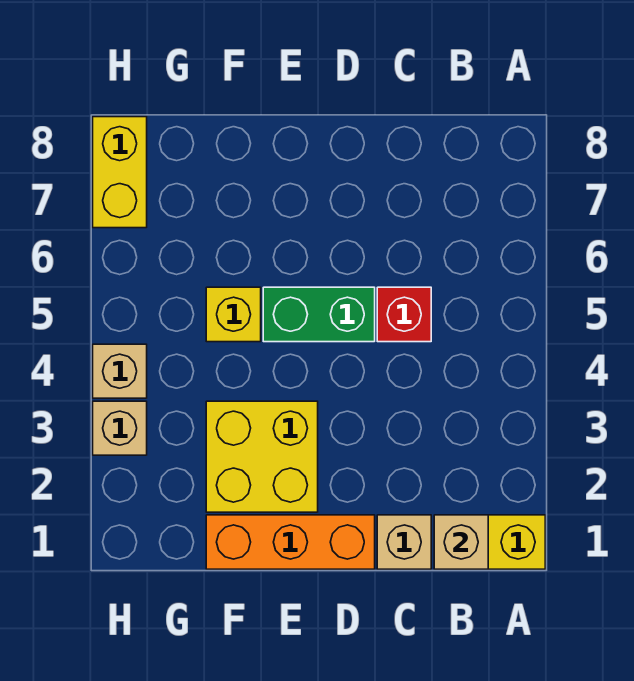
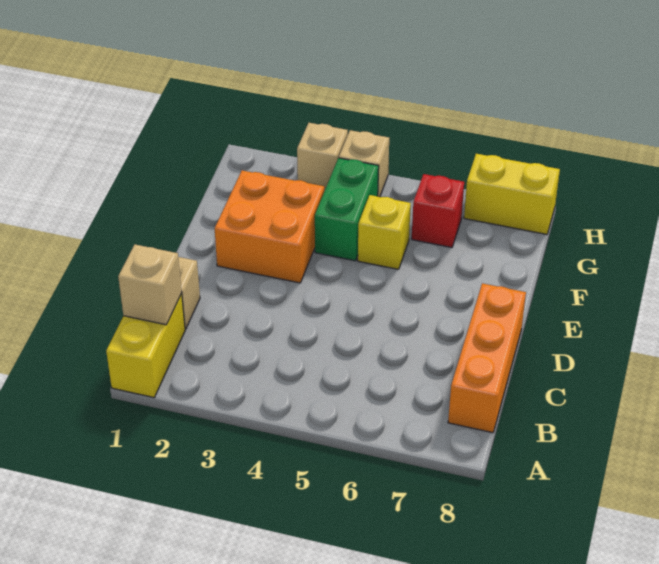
red brick C5 level 1 -> red brick G6 level 1
orange brick D1:F1 level 1 -> orange brick B8:D8 level 1
green brick D5:E5 level 1 -> green brick F4:G4 level 1
yellow brick E2:F3 level 1 -> orange brick E2:F3 level 1

